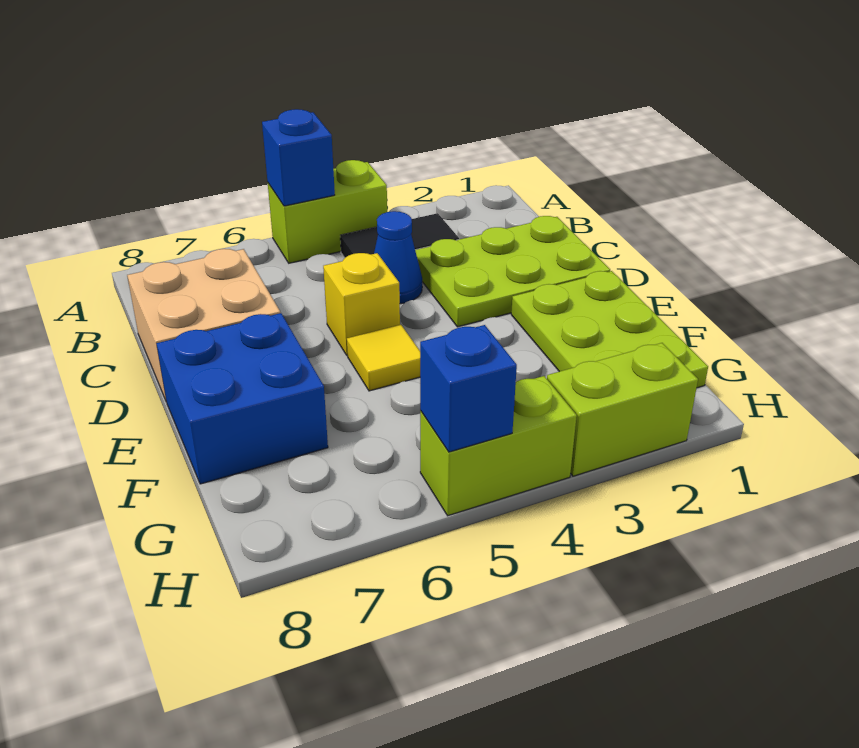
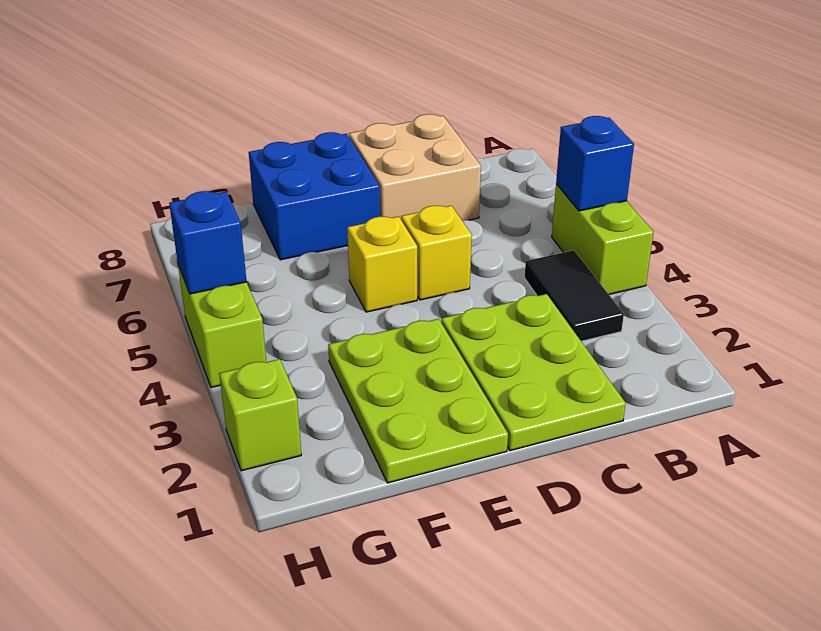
blue cone C4 level 1 -> none
lime plate E1:G2 level 1 -> lime plate E1:F3 level 1
yellow tile E5 level 1 -> yellow brick E5 level 1
lime brick H2:H3 level 1 -> lime brick H2 level 1

